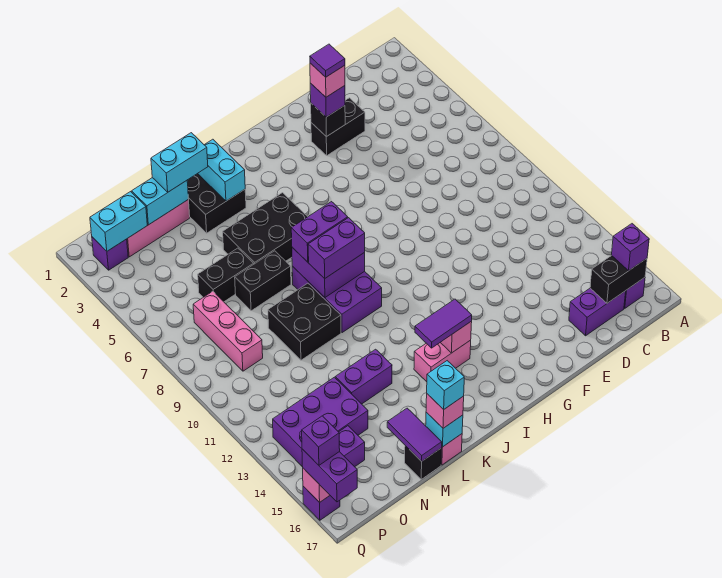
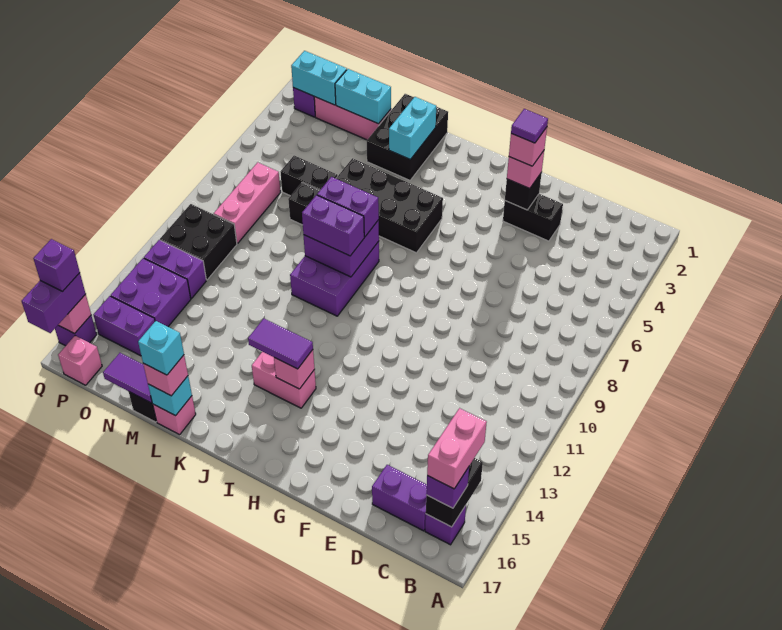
none -> pink brick B15:B16 level 4
black brick B16:C16 level 2 -> black brick B15:B16 level 2
purple brick F3 level 3 -> pink brick F3 level 3
black brick J5:L6 level 1 -> black brick I5:L6 level 1
cyan brick L2:M2 level 3 -> none
black brick L9:M10 level 1 -> black brick O10:P11 level 1
purple brick L13:M13 level 1 -> purple brick O12:P12 level 1
purple tile M16:M17 level 2 -> purple tile M17:N17 level 2
purple brick N13:P14 level 1 -> purple brick O13:P14 level 1
none -> pink brick P17 level 1

